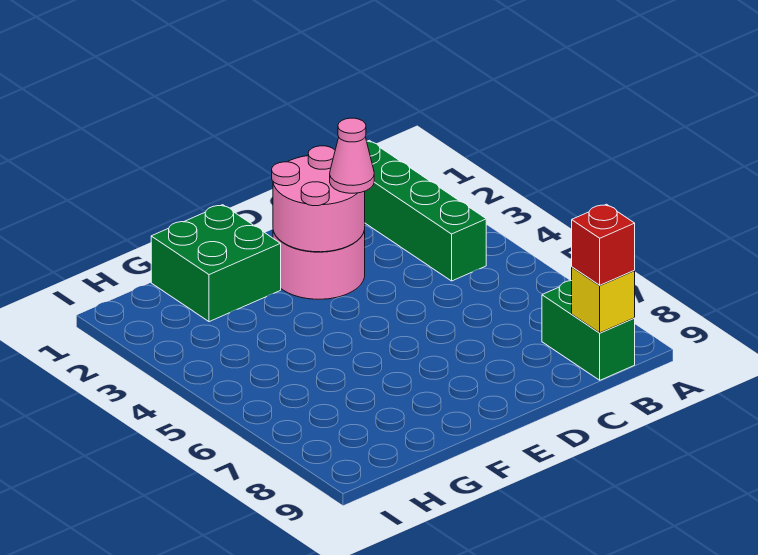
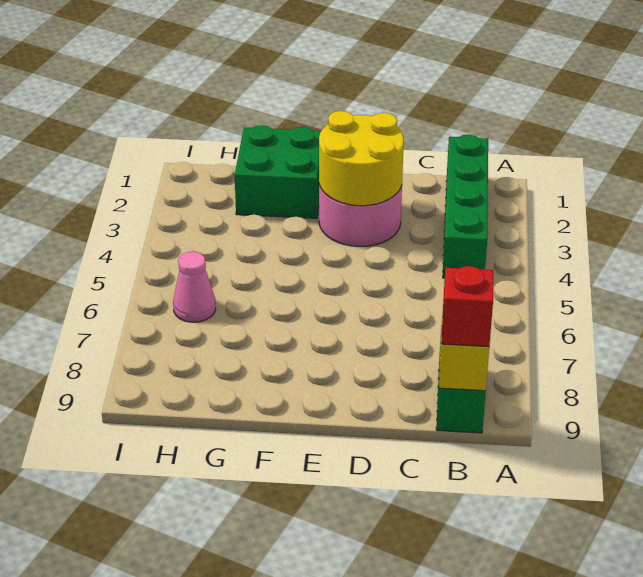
pink round brick D2:E3 level 2 -> yellow round brick D2:E3 level 2
pink cone D3 level 3 -> pink cone H6 level 1

